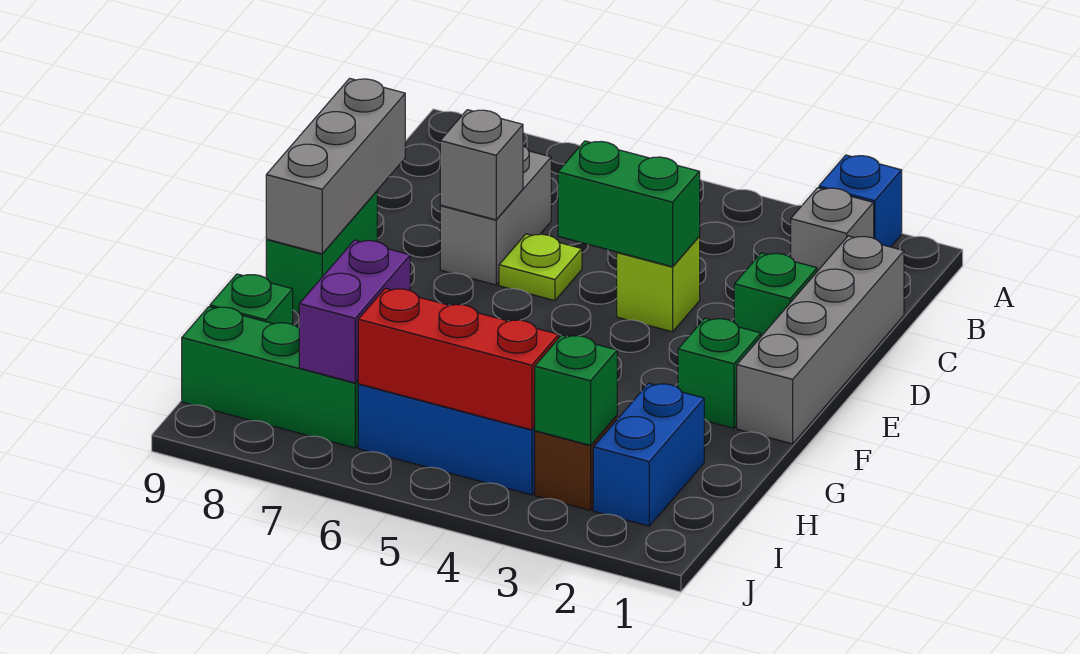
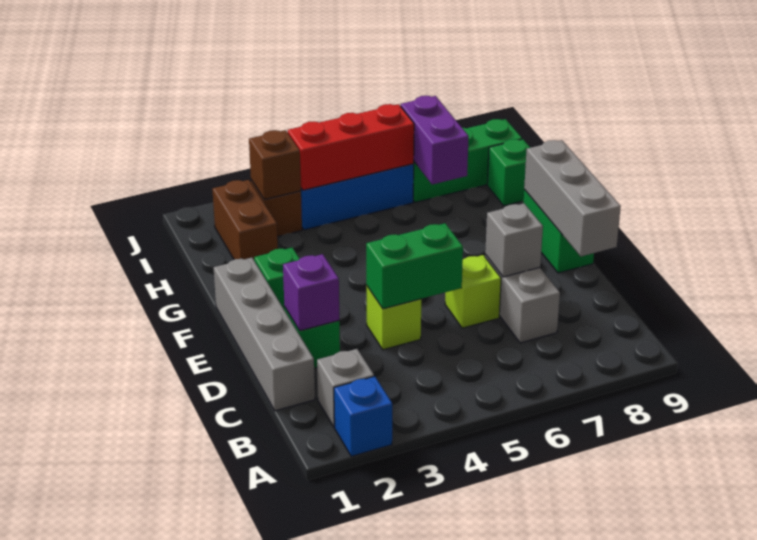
none -> purple brick D2 level 2
lime plate D6 level 1 -> lime brick D6 level 1
blue brick H2:I2 level 1 -> brown brick H2:I2 level 1
green brick I3 level 2 -> brown brick I3 level 2

